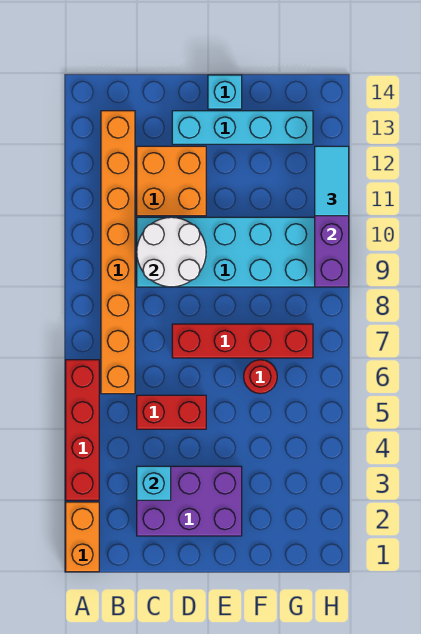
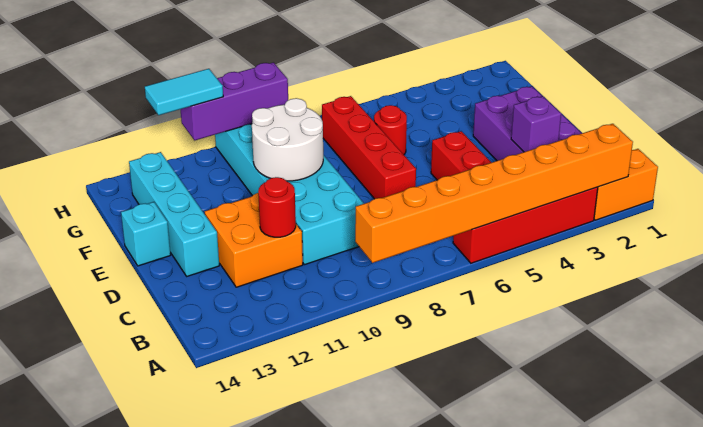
orange brick B6:B13 level 1 -> orange brick A2:A9 level 2
cyan brick C3 level 2 -> purple brick C3 level 2
white round brick C9:D10 level 2 -> white round brick E9:F10 level 2
none -> red round brick C11 level 2

